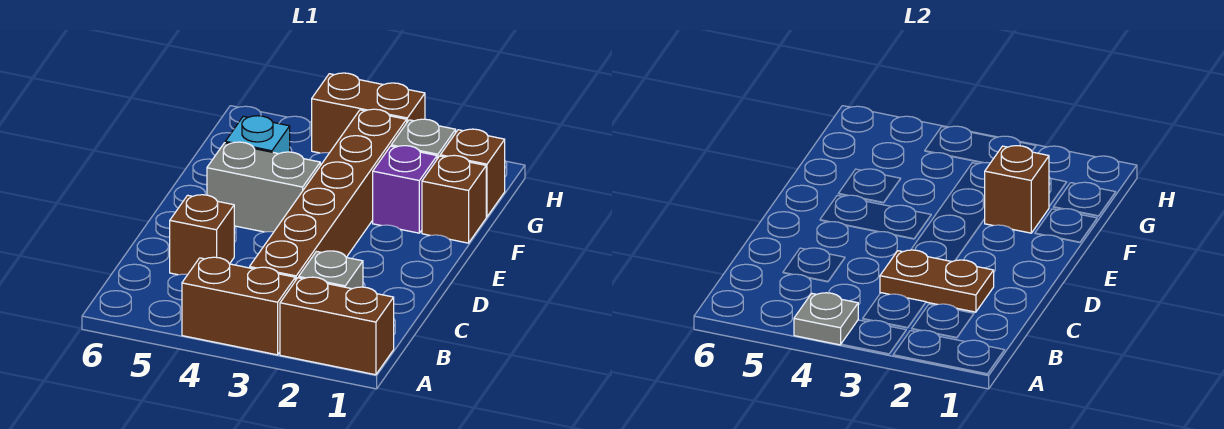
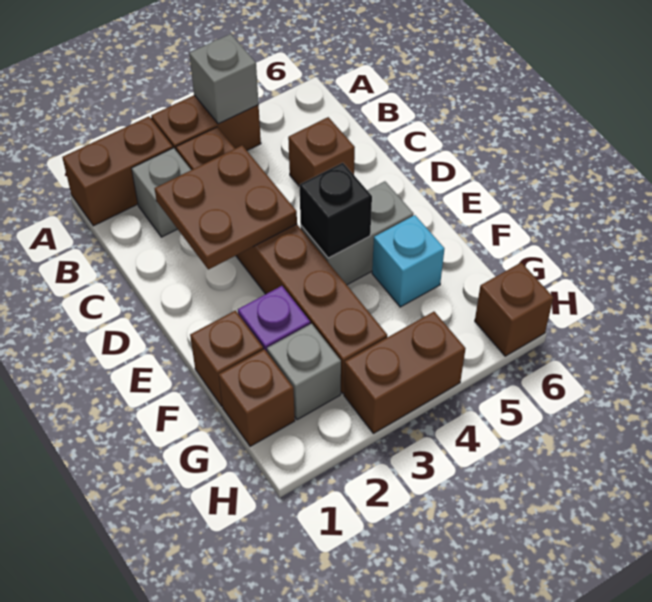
grey plate A4 level 2 -> grey brick A4 level 2
brown plate C2:C3 level 2 -> brown plate C2:D3 level 2
none -> black brick E4 level 2
brown brick F2 level 2 -> brown brick H6 level 1

